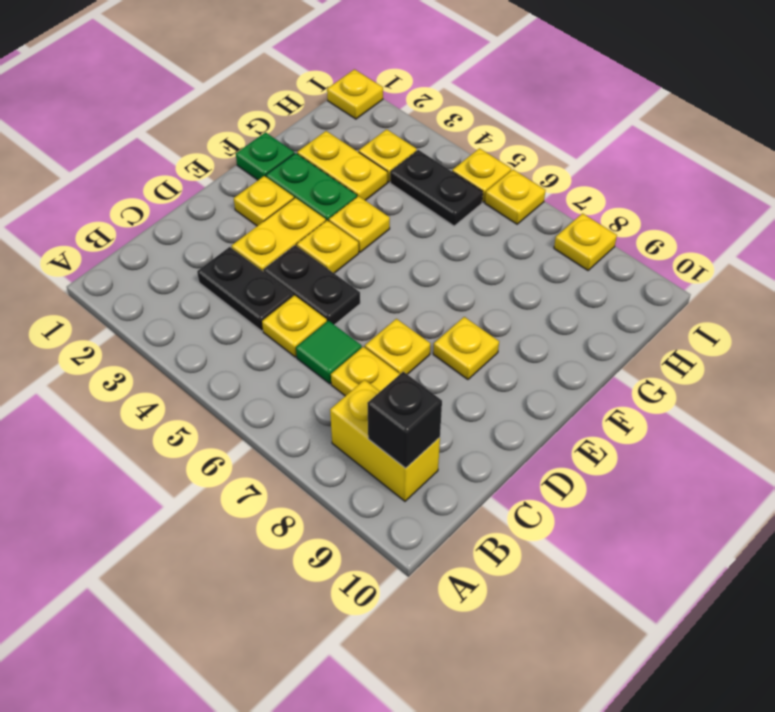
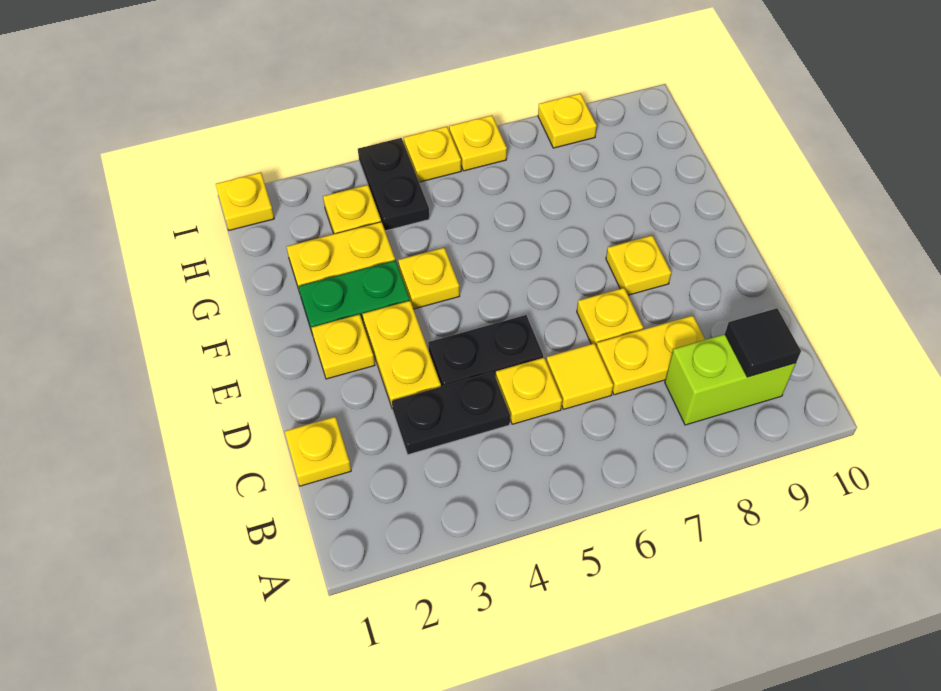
yellow brick B8:B9 level 1 -> lime brick B8:B9 level 1
black brick B9 level 2 -> black tile B9 level 2
green tile C6 level 1 -> yellow tile C6 level 1
yellow plate E4 level 1 -> yellow plate C1 level 1
green plate F1 level 1 -> none
black plate H4:H5 level 1 -> black plate H4:I4 level 1

